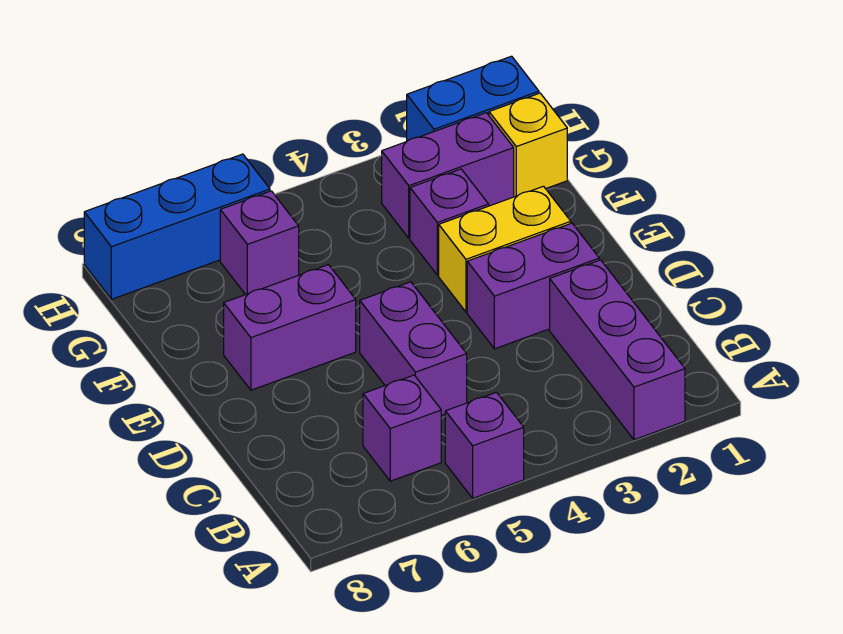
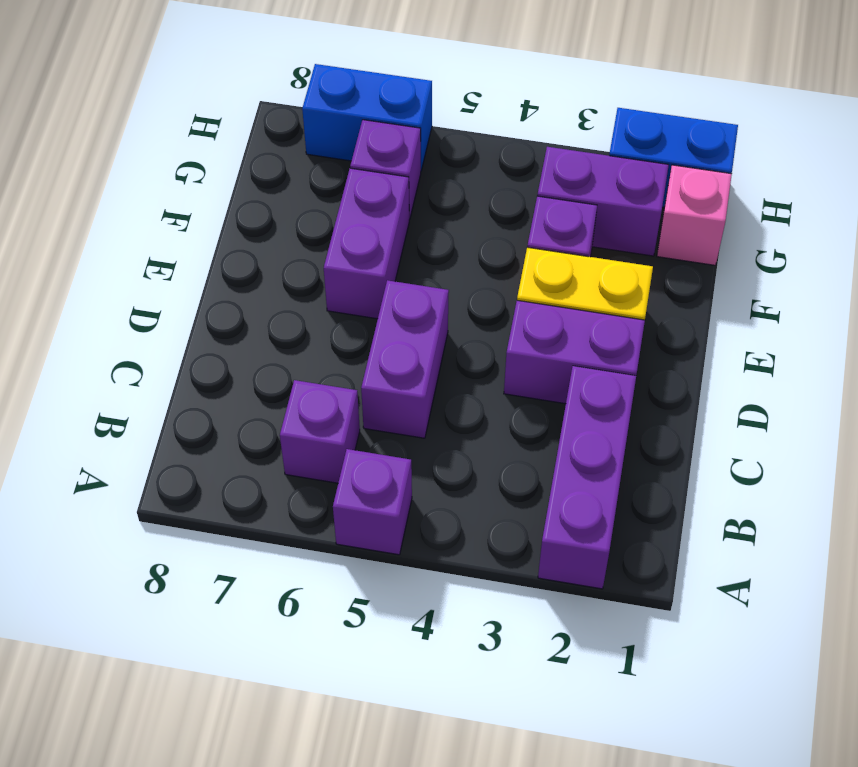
purple brick E6:E7 level 1 -> purple brick E6:F6 level 1
yellow brick G1 level 1 -> pink brick G1 level 1
blue brick H6:H8 level 1 -> blue brick H6:H7 level 1

